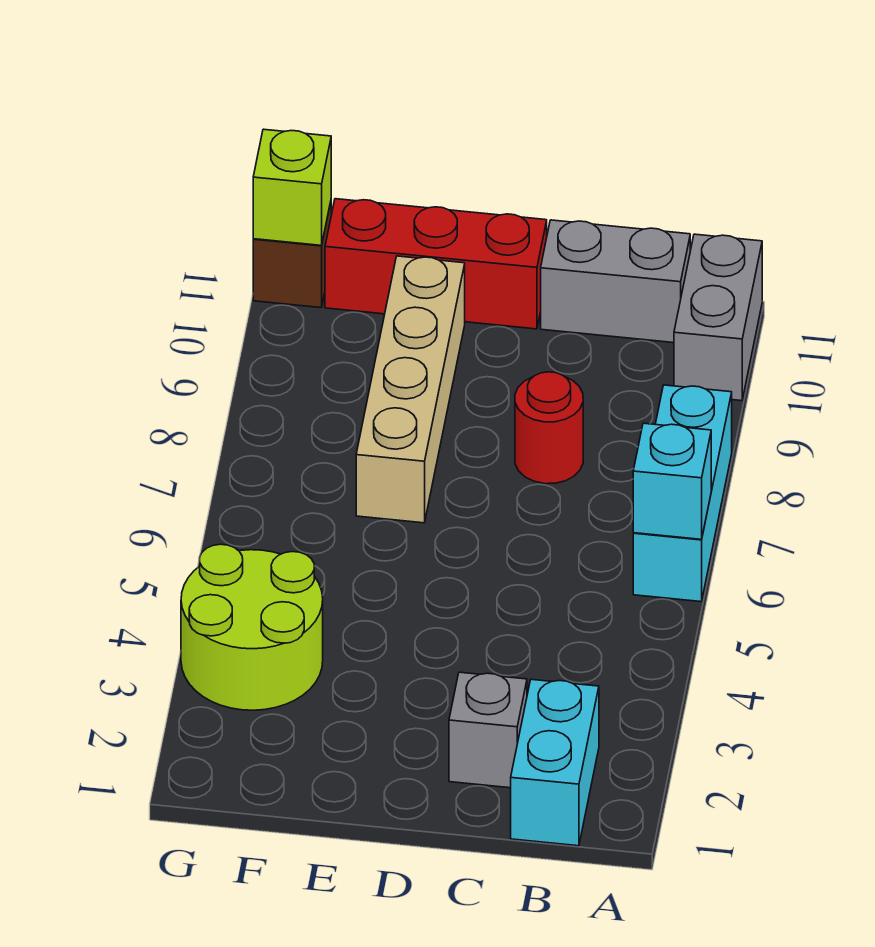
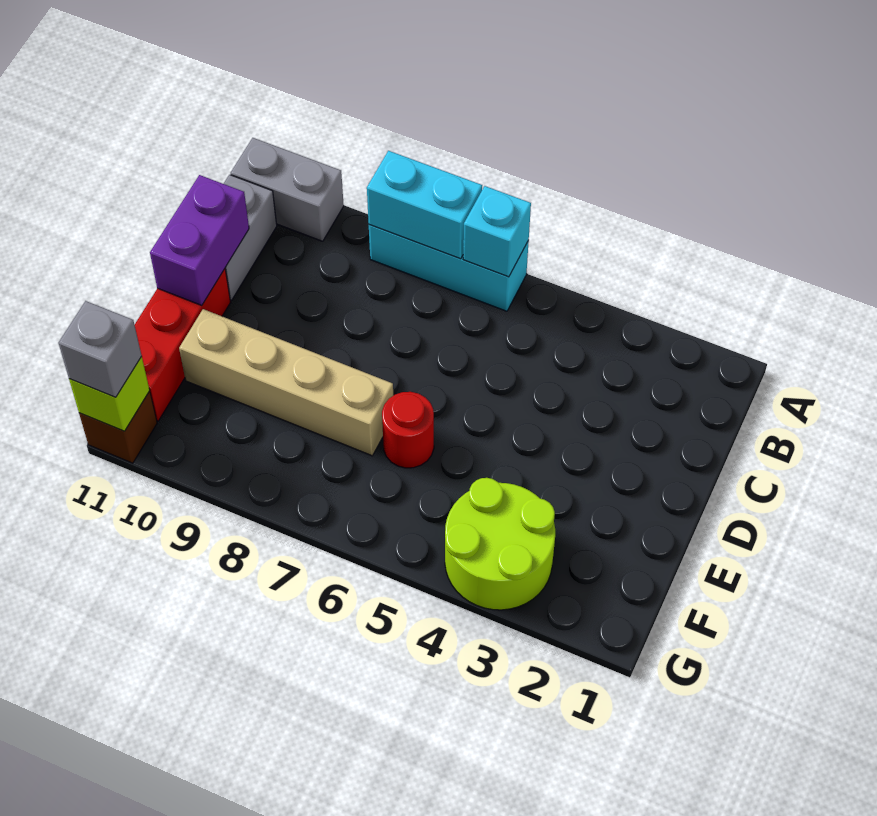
cyan brick B1:B2 level 1 -> cyan brick A7:A8 level 2
grey brick C2 level 1 -> grey brick G11 level 3
red round brick C8 level 1 -> red round brick E6 level 1
none -> purple brick C11:D11 level 2

